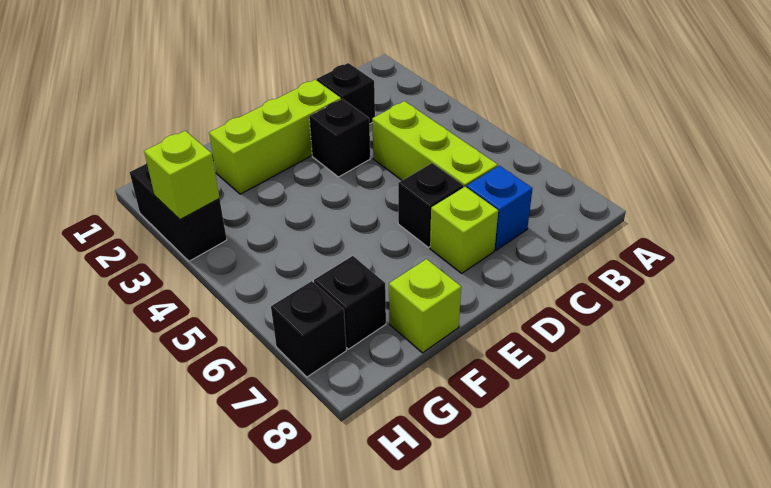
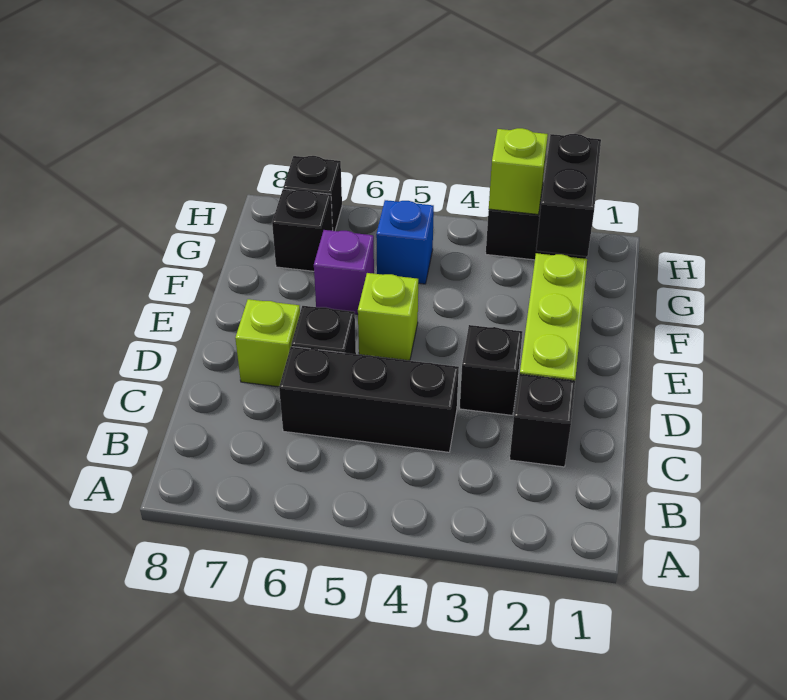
lime brick C4:C6 level 1 -> black brick C4:C6 level 1
blue brick C7 level 1 -> blue brick G5 level 1
none -> purple brick F6 level 1
lime brick F8 level 1 -> lime brick E5 level 1
none -> black brick G2:H2 level 2

